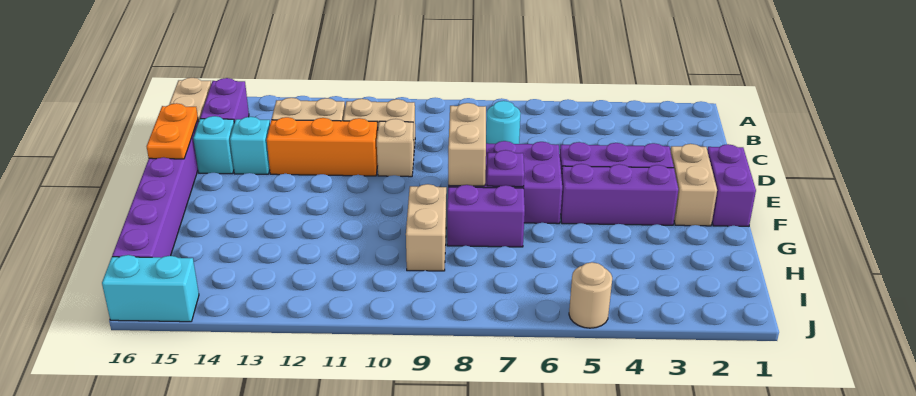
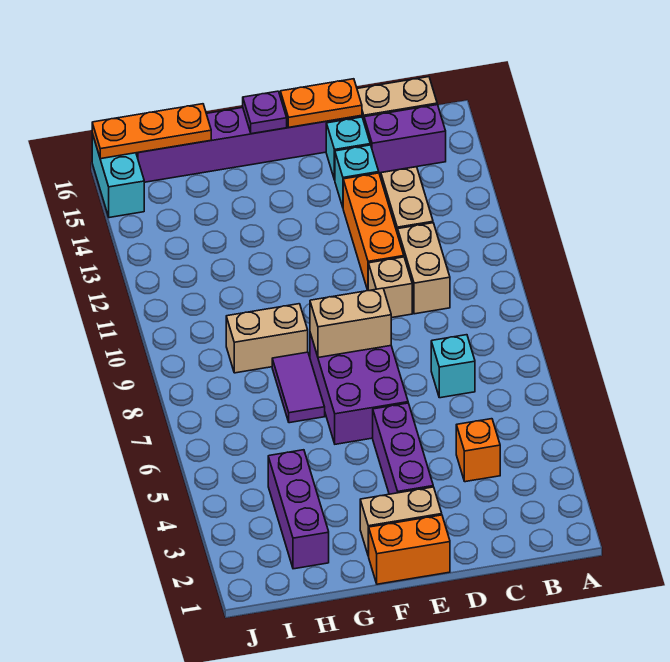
none -> orange brick C4 level 1
cyan round brick C7 level 1 -> cyan brick C7 level 1
purple brick E1:F1 level 1 -> orange brick E1:F1 level 1
purple brick F3:F5 level 1 -> purple brick H2:H4 level 1
purple plate F7 level 2 -> purple plate F16 level 2
purple brick G7:G8 level 1 -> purple tile G7:G8 level 1
none -> orange plate H16:J16 level 2
tan round brick J5 level 1 -> none

